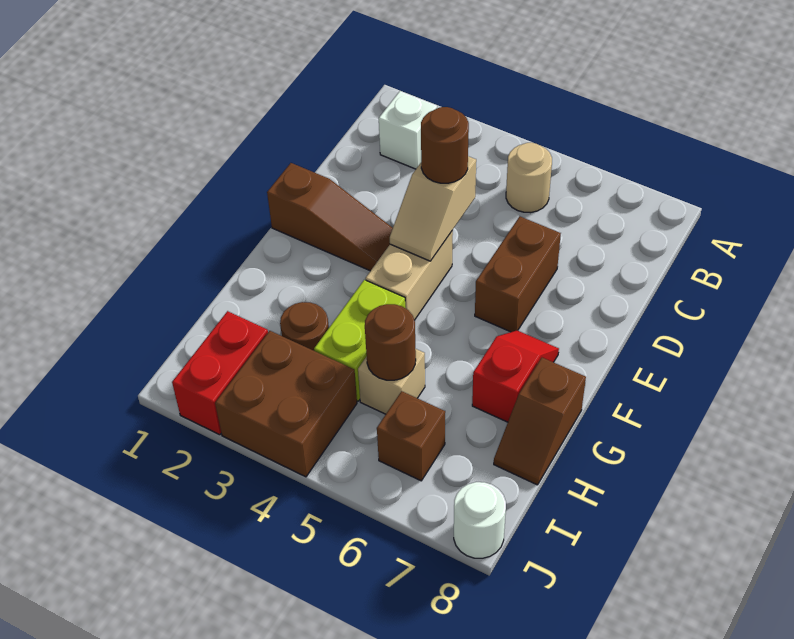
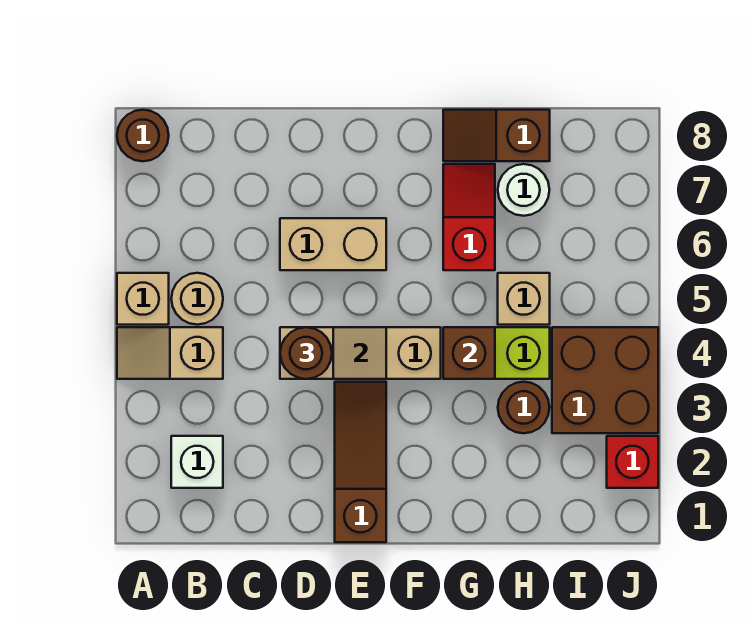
none -> tan slope A4:B4 level 1 top B
none -> tan brick A5 level 1
brown brick D6:E6 level 1 -> tan brick D6:E6 level 1
red slope F7:G7 level 1 top G -> red slope G6:G7 level 1 top 6
brown slope G8:H8 level 1 top G -> brown slope G8:H8 level 1 top H
brown round brick H5 level 2 -> brown round brick A8 level 1
red brick I2:J2 level 1 -> red brick J2 level 1
brown brick I6 level 1 -> brown brick G4 level 2
white round brick J8 level 1 -> white round brick H7 level 1

